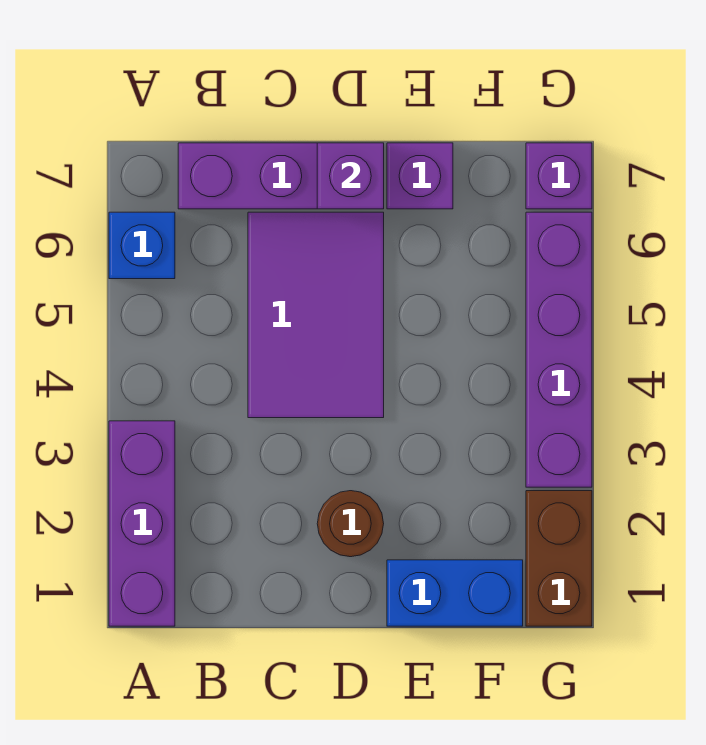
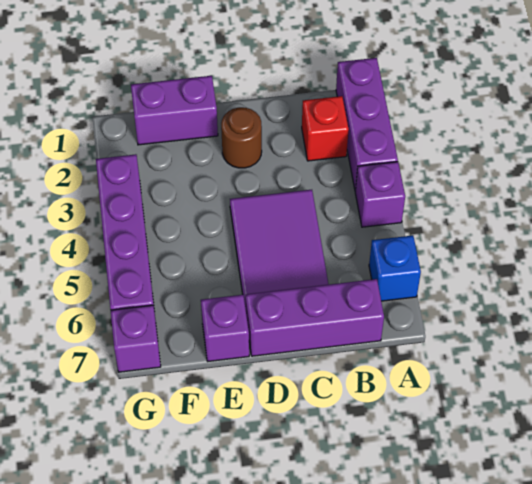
none -> red brick B2 level 1
purple brick D7 level 2 -> purple brick A4 level 1
blue brick E1:F1 level 1 -> purple brick E1:F1 level 1
brown brick G1:G2 level 1 -> none

